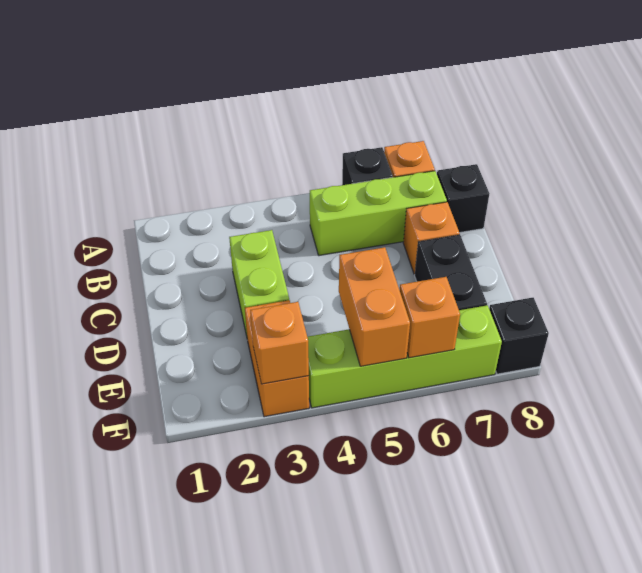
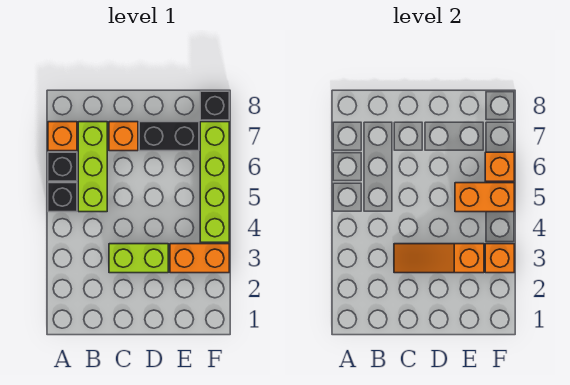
black brick B8 level 1 -> black brick A5 level 1
none -> orange slope C3:E3 level 2 top E

